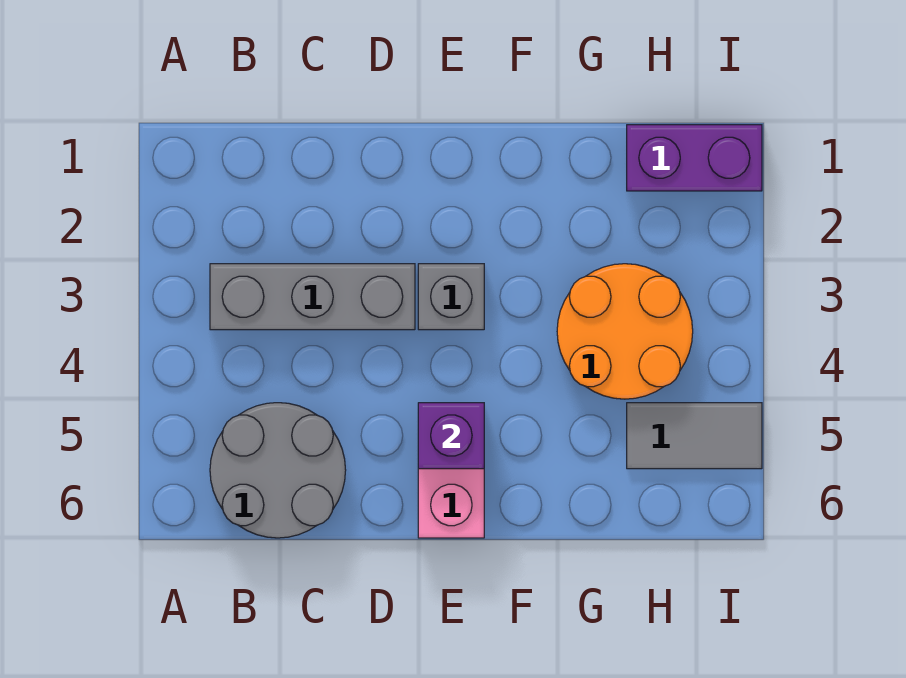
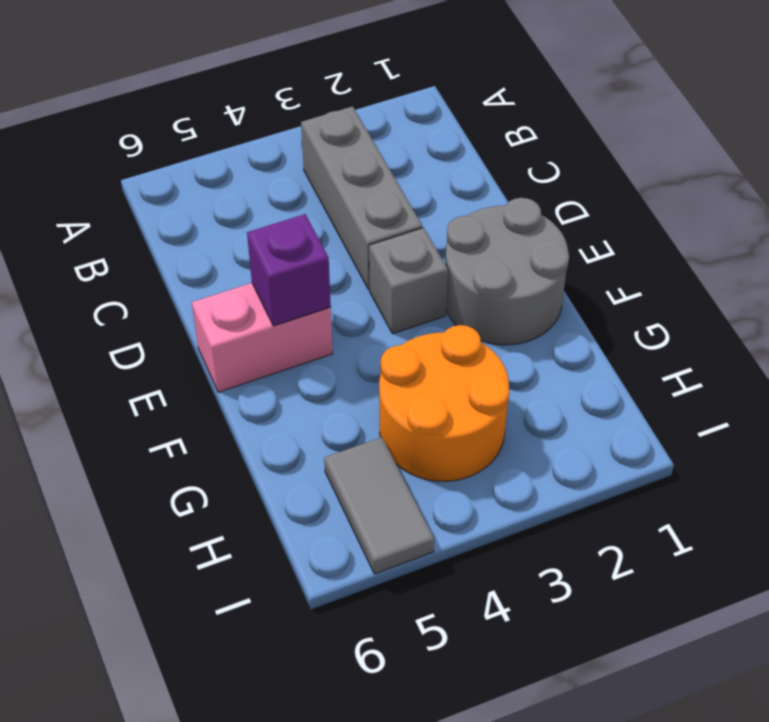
grey round brick B5:C6 level 1 -> grey round brick E1:F2 level 1
purple brick H1:I1 level 1 -> none

